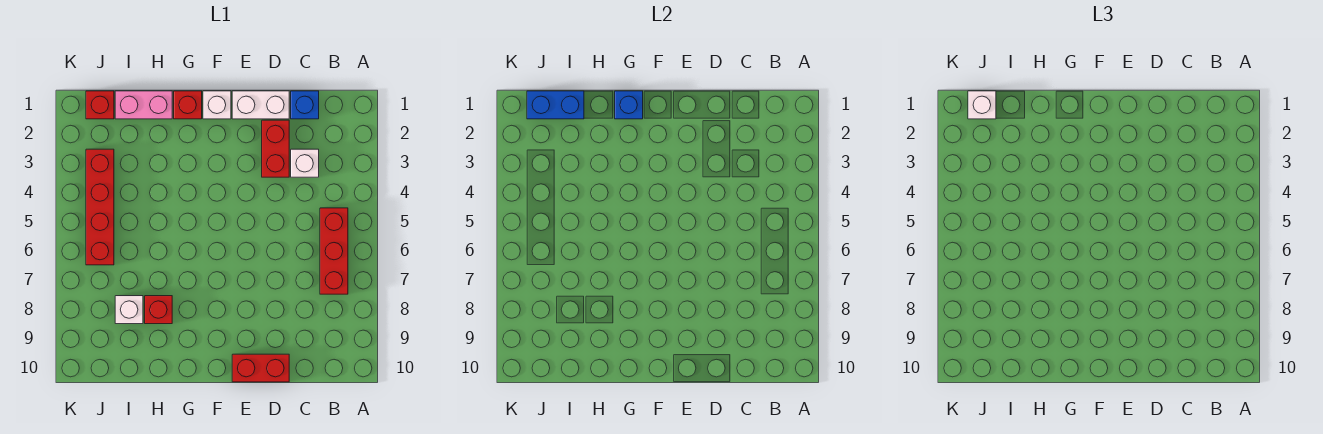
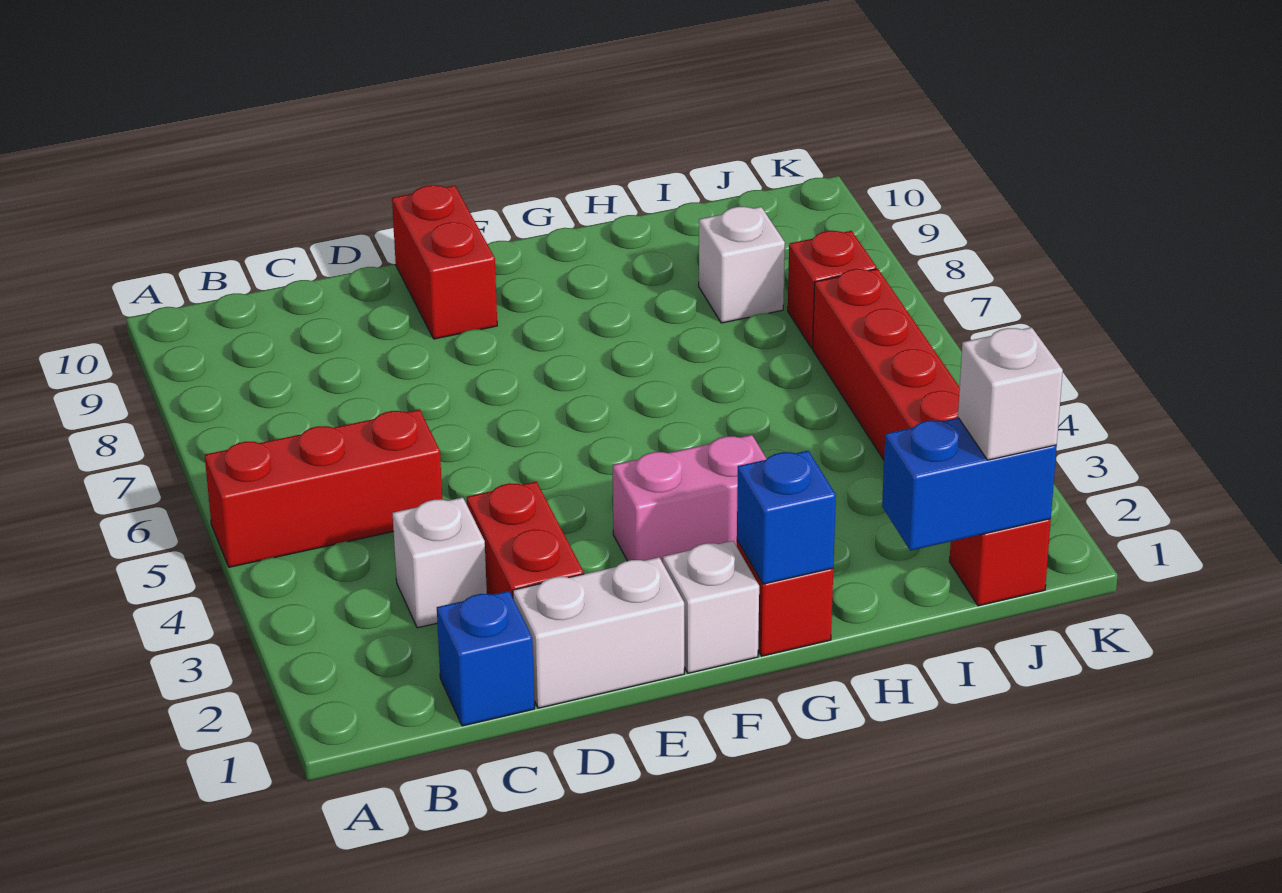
red brick B5:B7 level 1 -> red brick A5:C5 level 1
red brick D10:E10 level 1 -> red brick E9:E10 level 1
pink brick H1:I1 level 1 -> pink brick F3:G3 level 1
red brick H8 level 1 -> red brick J7 level 1

